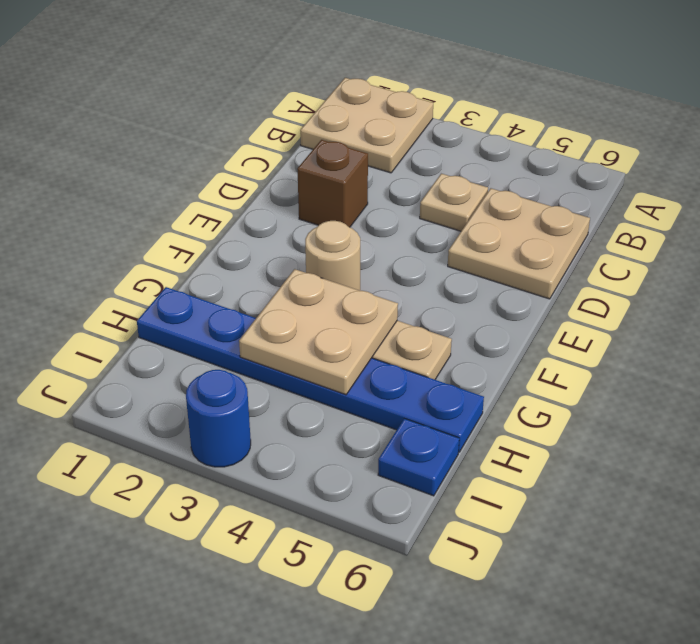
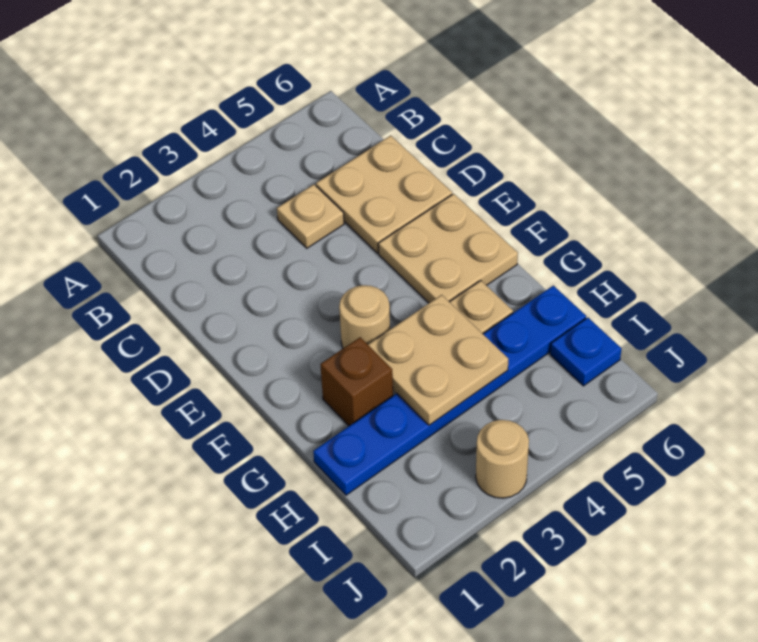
tan plate A1:B2 level 1 -> tan plate E5:F6 level 1
brown brick D2 level 1 -> brown brick G2 level 1
blue round brick J3 level 1 -> tan round brick J3 level 1

